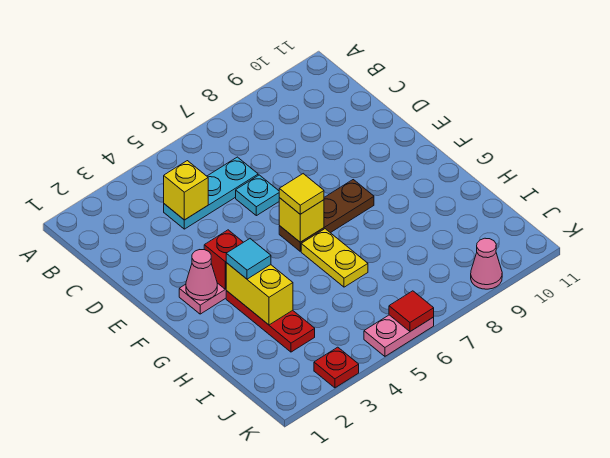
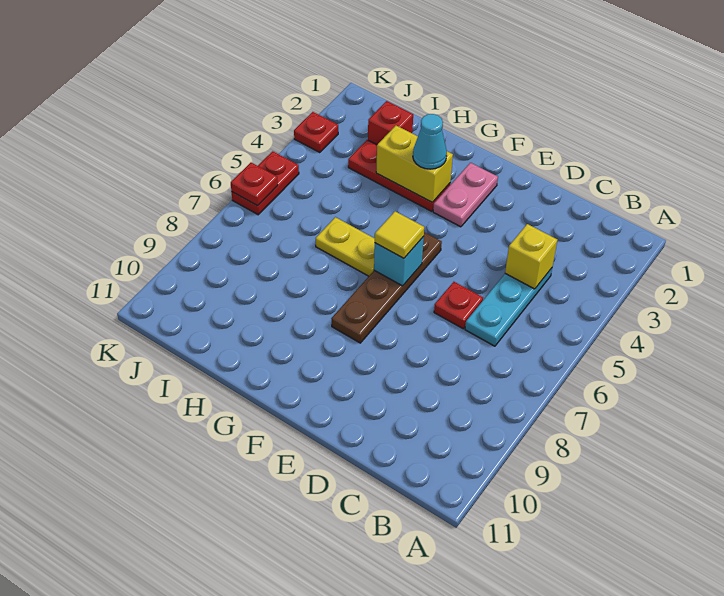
cyan plate D6 level 1 -> red plate D6 level 1
pink cone F2 level 2 -> none
red brick F3 level 2 -> red brick I2 level 1
brown plate F6:F8 level 1 -> brown plate F5:F8 level 1
yellow brick F6 level 2 -> cyan brick F6 level 2
cyan tile G3 level 3 -> cyan cone G3 level 3
pink plate K5:K6 level 1 -> red plate K5:K6 level 1
red tile K6 level 2 -> red plate K6 level 2
pink cone K9 level 1 -> none

